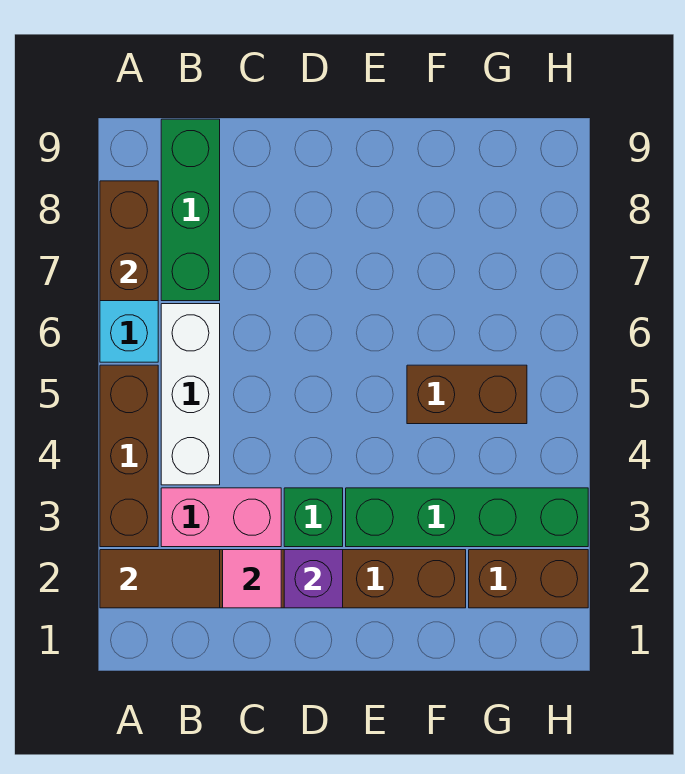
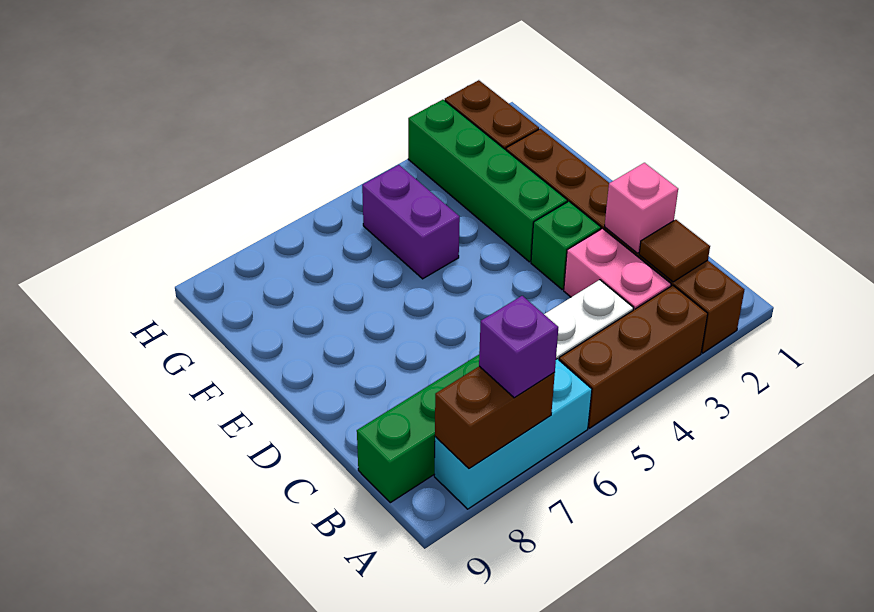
brown tile A2:B2 level 2 -> brown tile B2 level 2
pink tile C2 level 2 -> pink brick C2 level 2
purple brick D2 level 2 -> purple brick A7 level 3
brown brick F5:G5 level 1 -> purple brick F5:G5 level 1

